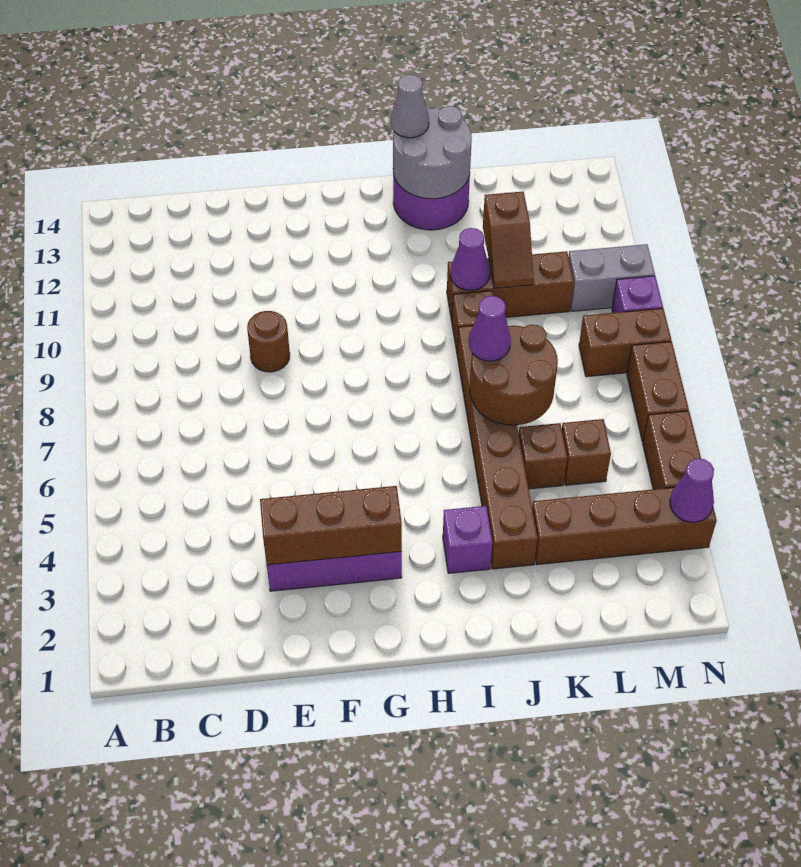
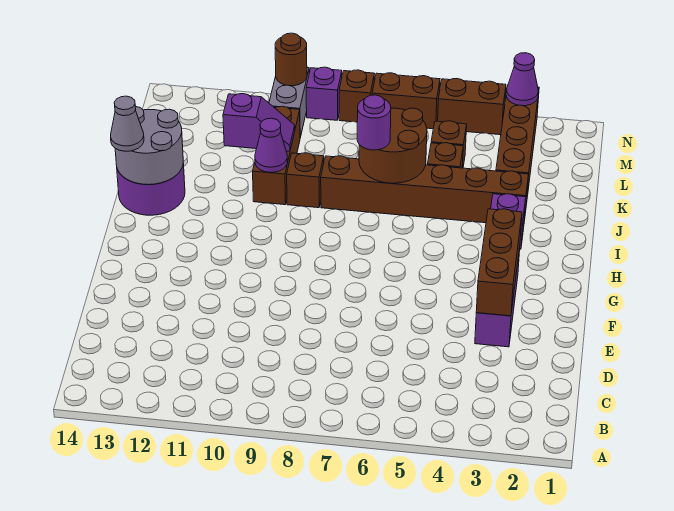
brown round brick E9 level 1 -> brown round brick N10 level 2
purple cone J7 level 3 -> purple round brick J7 level 3
brown slope K10:K11 level 2 top 11 -> purple slope K10:K11 level 2 top 11
brown brick M8:N8 level 1 -> brown brick N8 level 1

